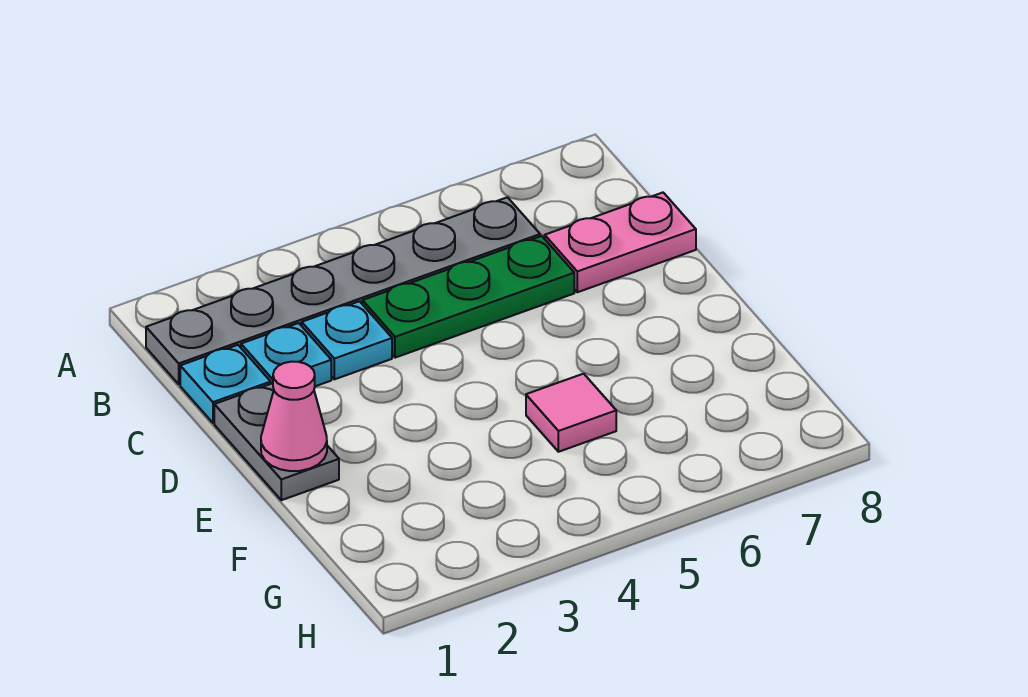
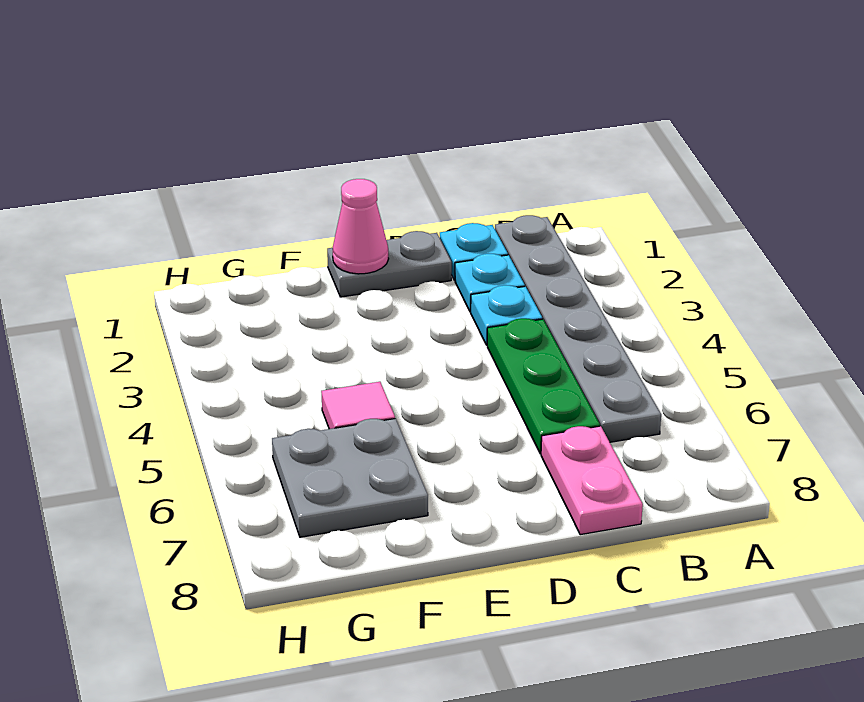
none -> grey plate F6:G7 level 1

